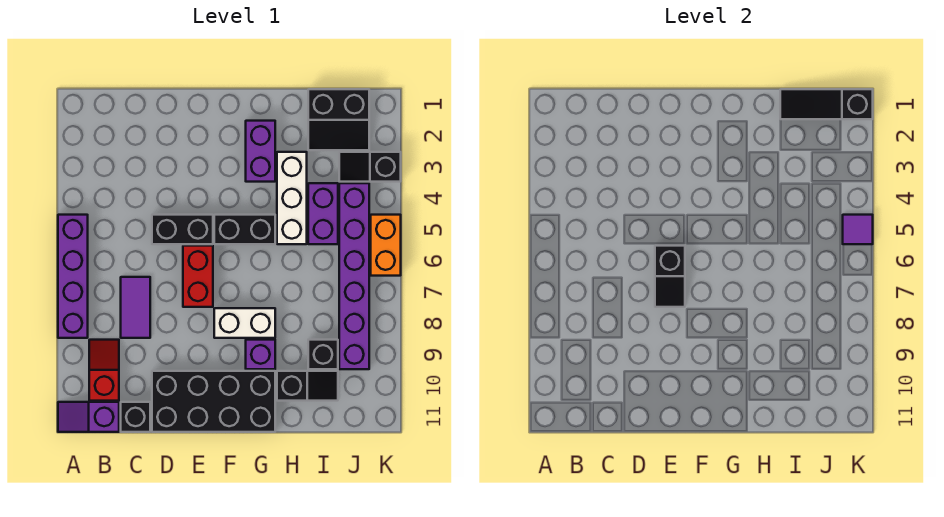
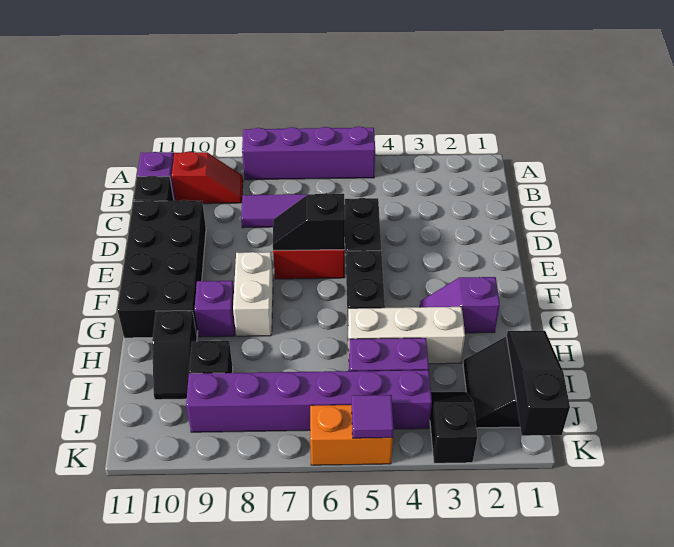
purple brick G2:G3 level 1 -> purple slope G2:G3 level 1 top 2

